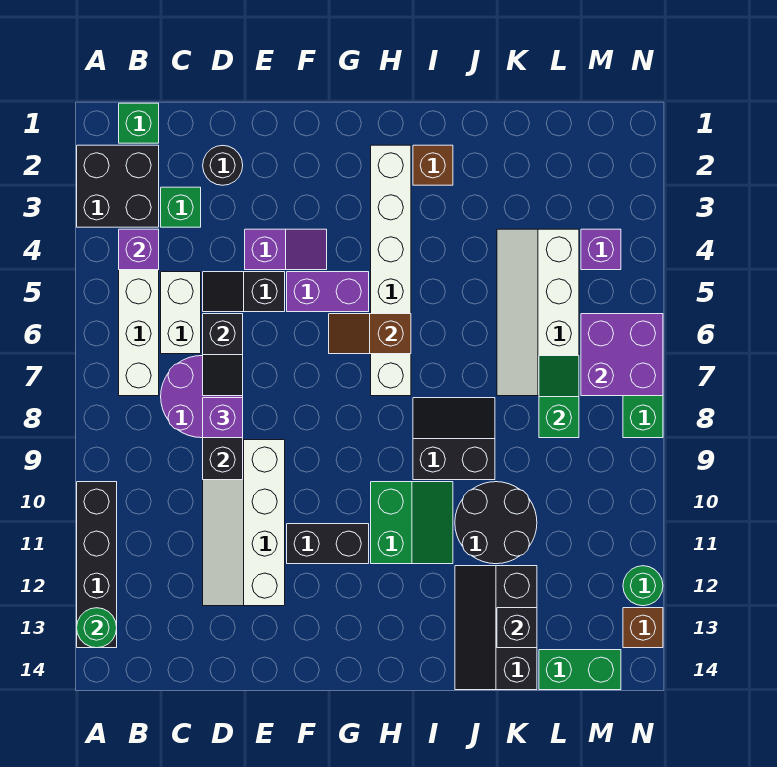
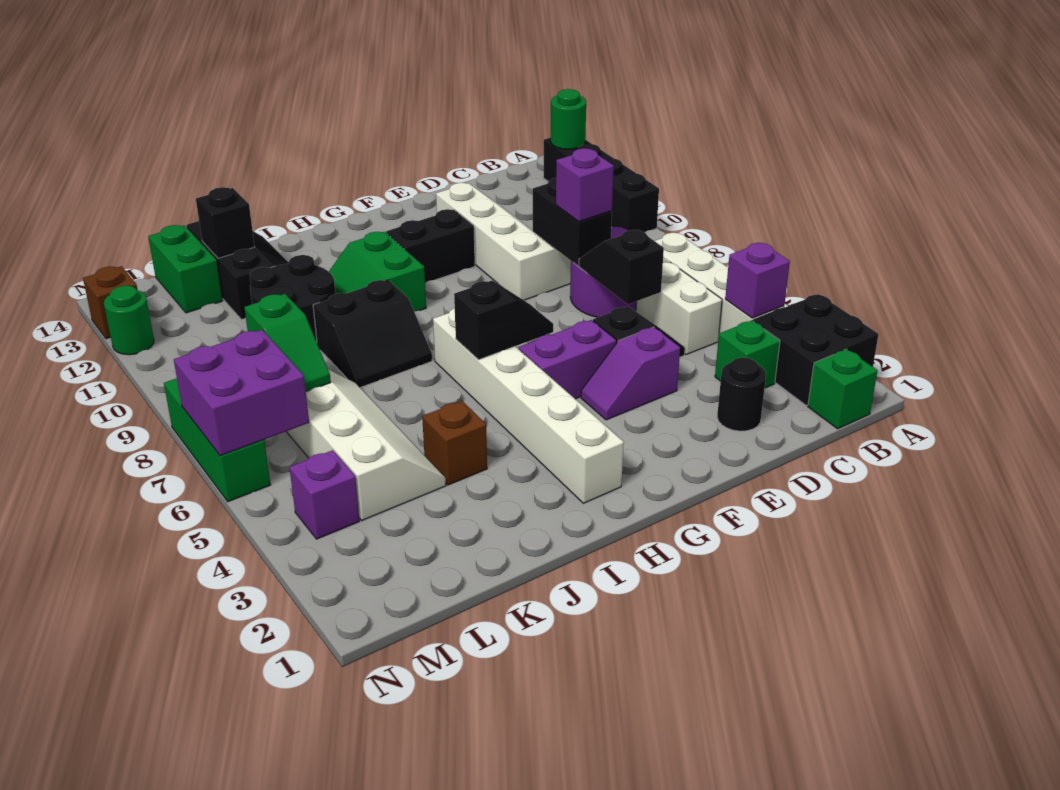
brown slope G6:H6 level 2 top H -> black slope G6:H6 level 2 top H
brown brick I2 level 1 -> brown brick J4 level 1
green brick L14:M14 level 1 -> green brick L13:L14 level 1

